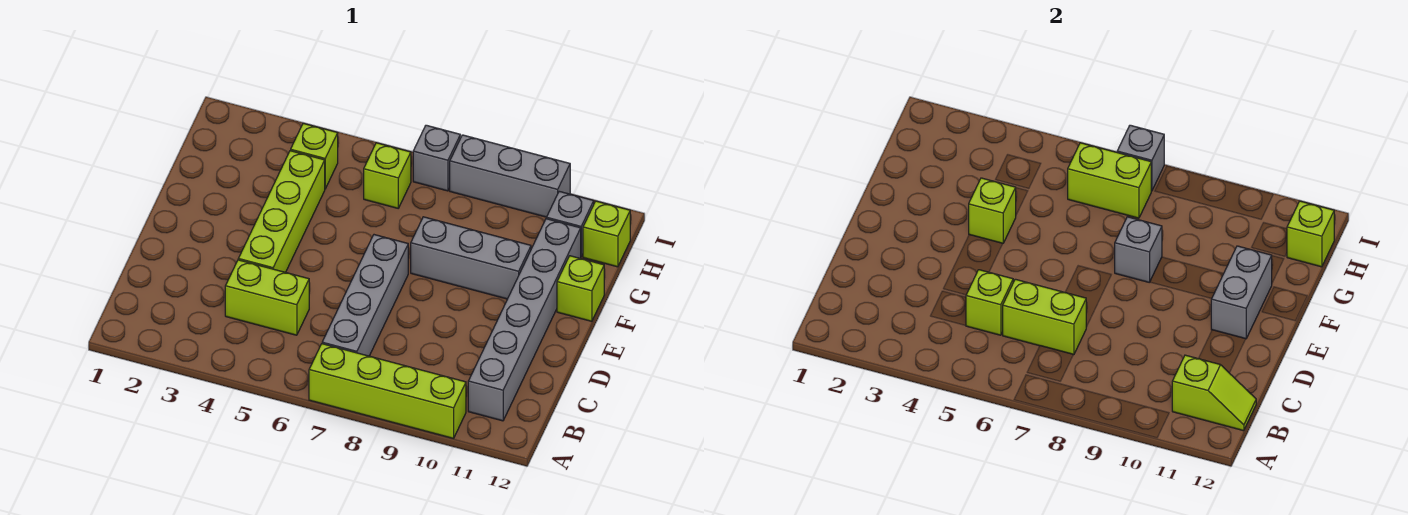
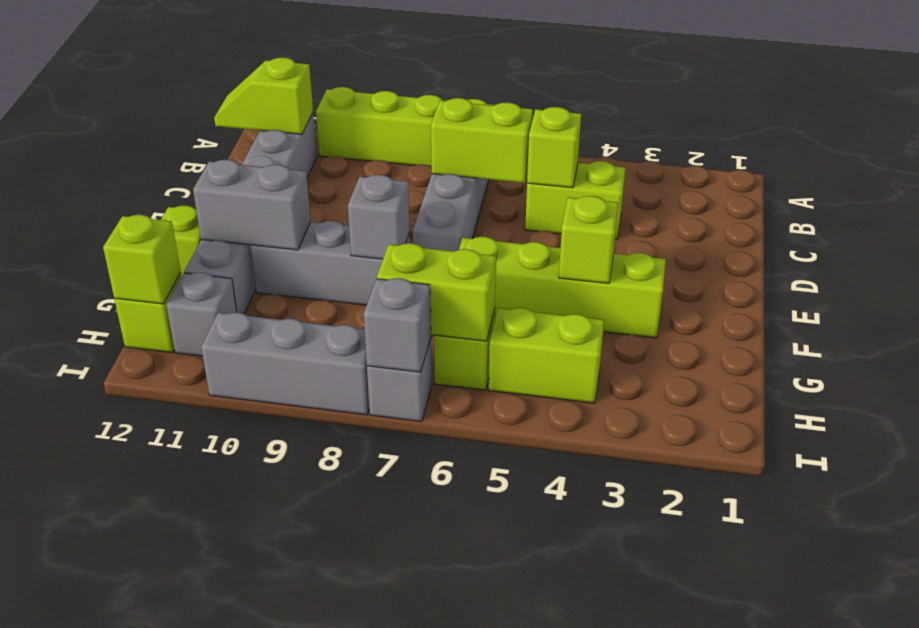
lime brick D4:G4 level 1 -> lime brick F3:F6 level 1
grey brick E11:F11 level 2 -> grey brick F10:F11 level 2
lime brick H4 level 1 -> lime brick H4:H5 level 1

